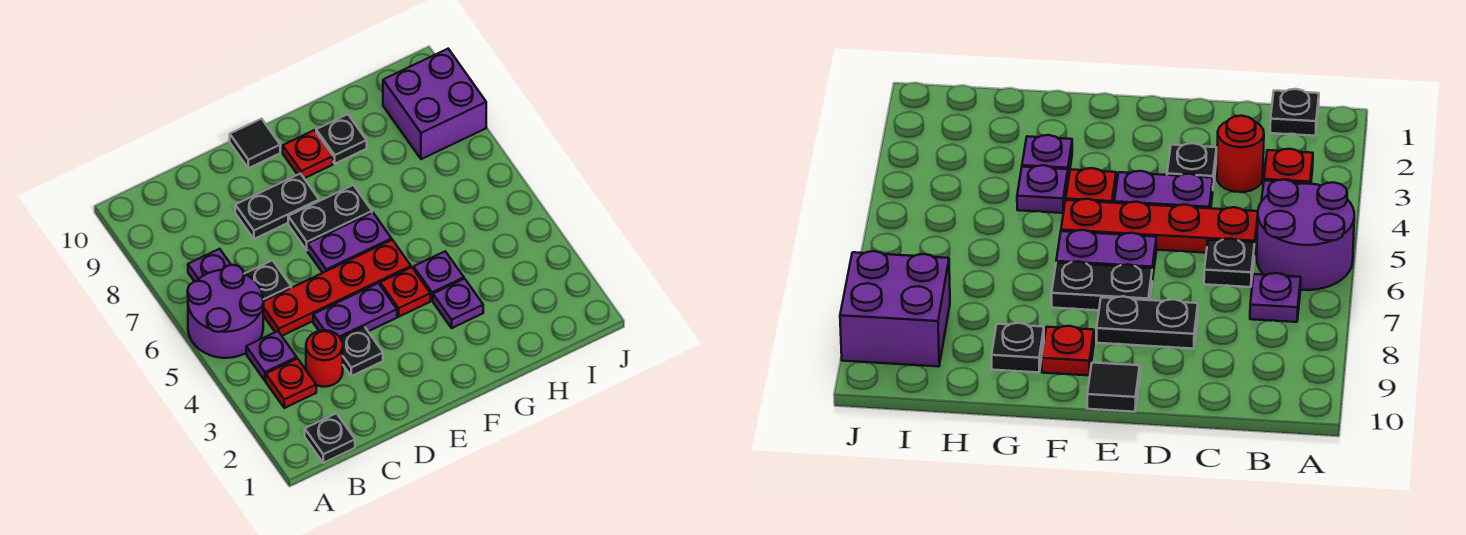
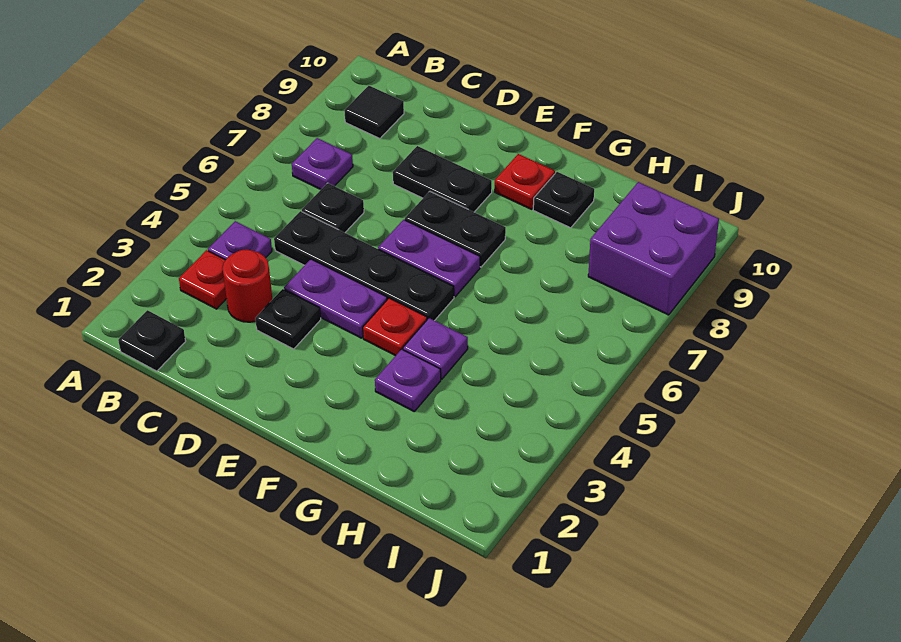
purple round brick A5:B6 level 1 -> none
red plate C5:F5 level 1 -> black plate C5:F5 level 1
black tile E10 level 1 -> black tile B9 level 1

